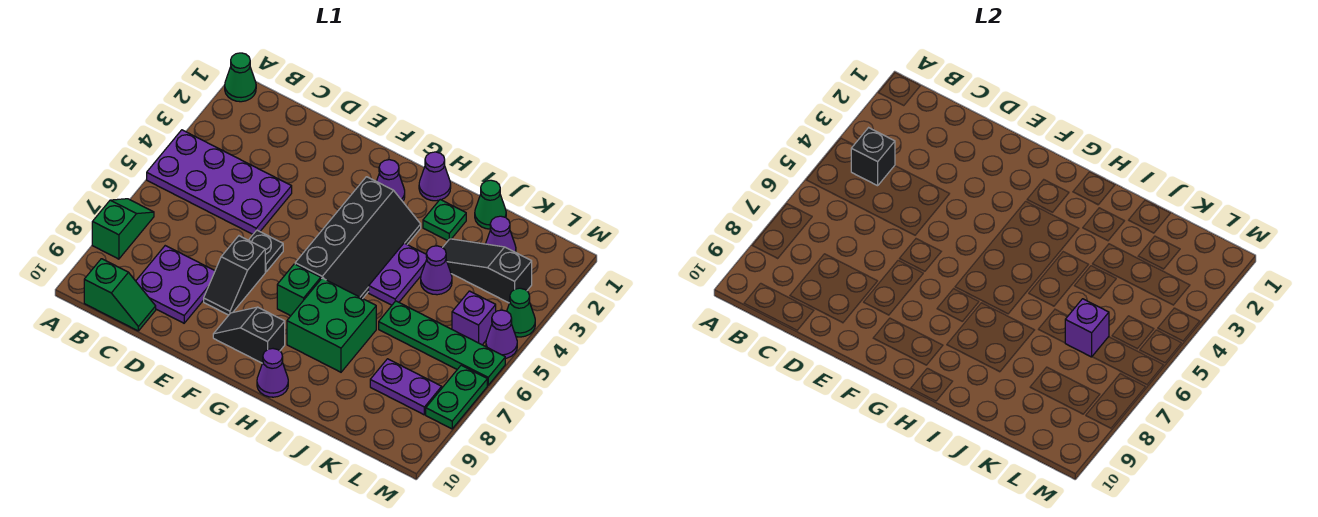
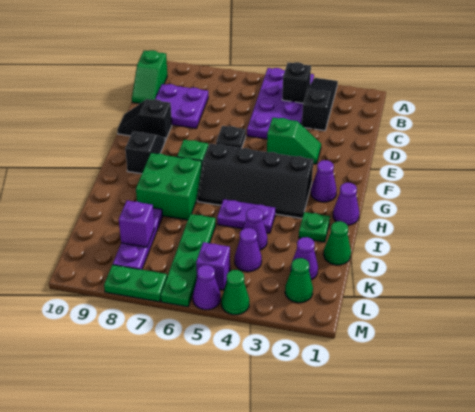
green cone A1 level 1 -> green cone L2 level 1
green slope A7:A8 level 1 top 8 -> green slope E3:E4 level 1 top 4
black slope E7:E8 level 1 top 7 -> black slope E9:E10 level 1 top 9
purple cone H10 level 1 -> purple cone K4 level 1
black slope J3:L3 level 1 top L -> black slope A3:C3 level 1 top C
purple brick K6 level 2 -> purple brick K8 level 2
purple plate K8:L8 level 1 -> purple plate J8:L8 level 1

